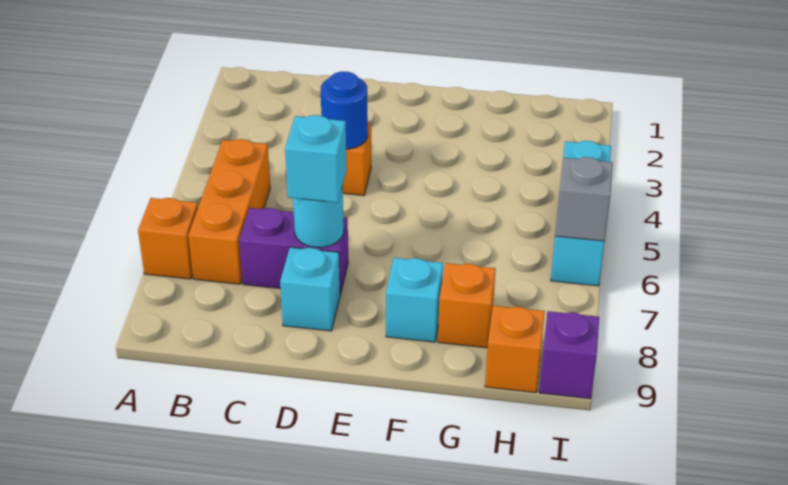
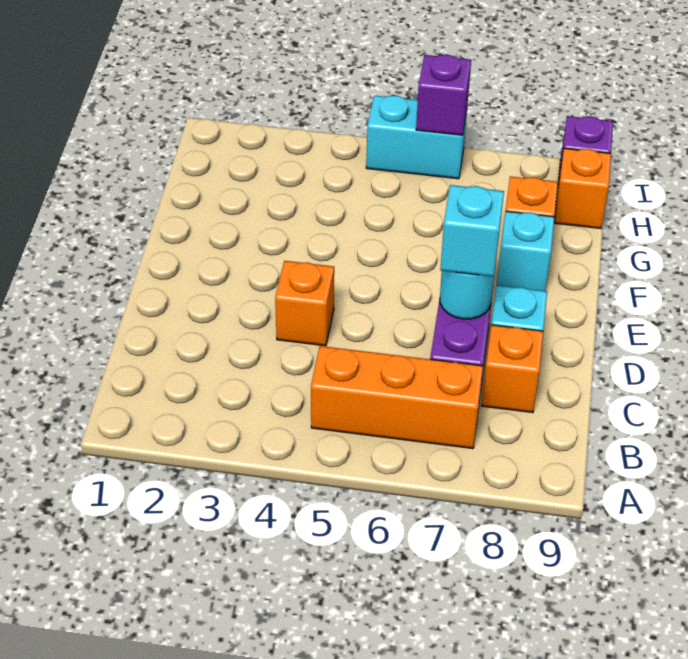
orange brick A7 level 1 -> orange brick C8 level 1
blue round brick D4 level 2 -> none
cyan brick I4:I6 level 1 -> cyan brick I5:I6 level 1
grey brick I6 level 2 -> purple brick I6 level 2

